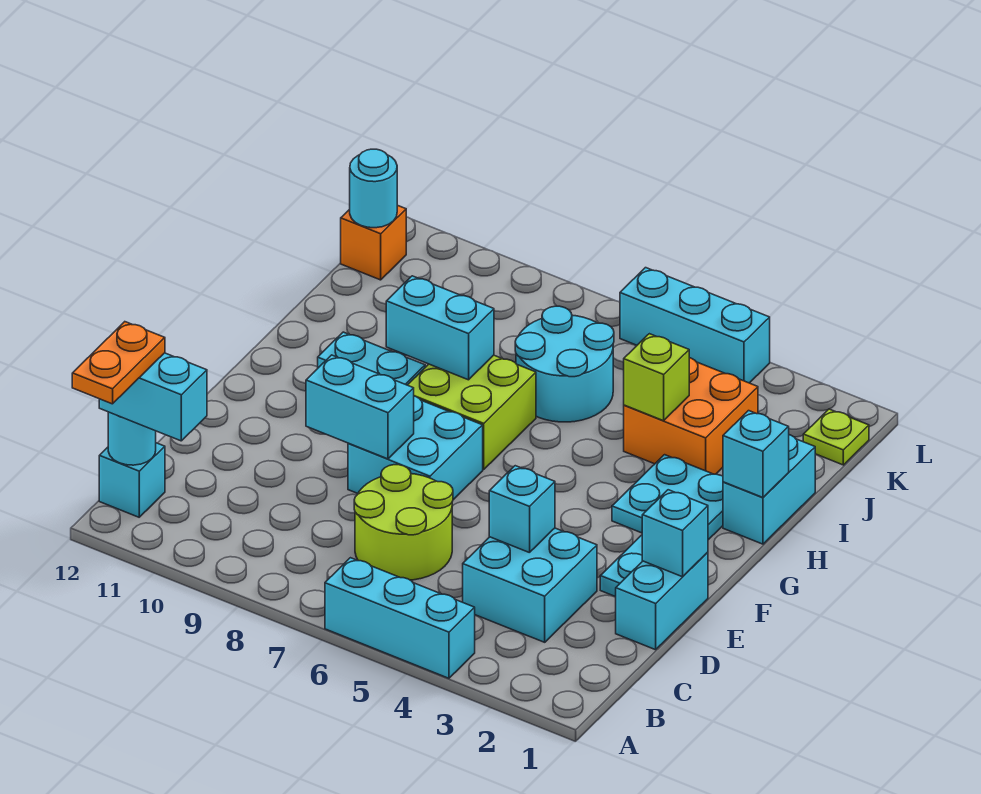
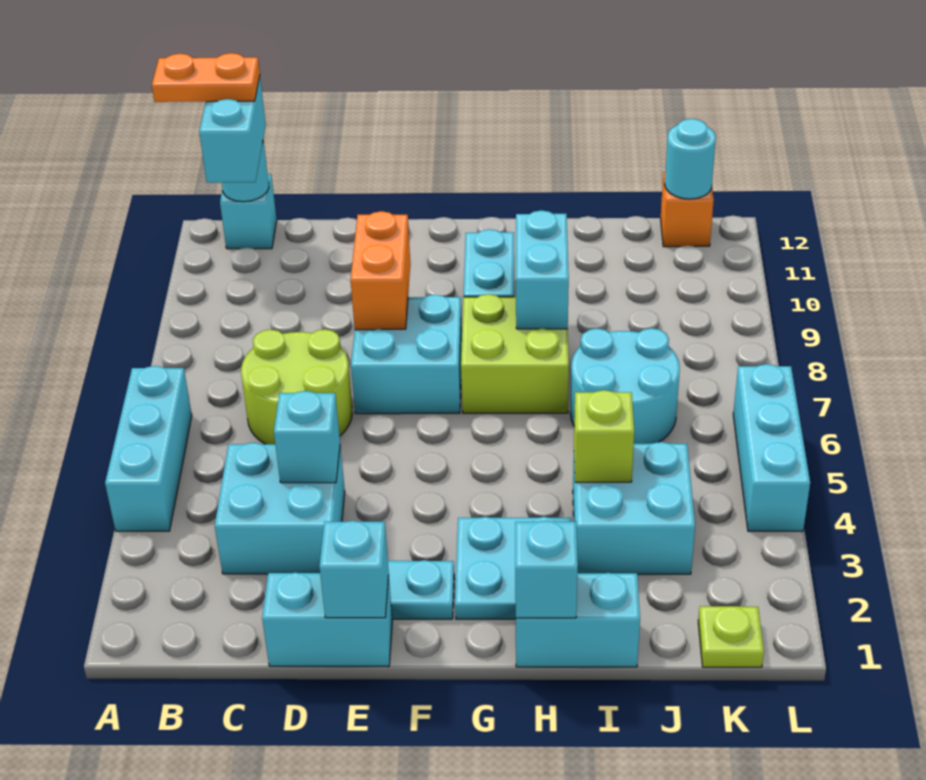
cyan brick E8:E9 level 2 -> orange brick E8:E9 level 2
orange brick I3:J4 level 1 -> cyan brick I3:J4 level 1

